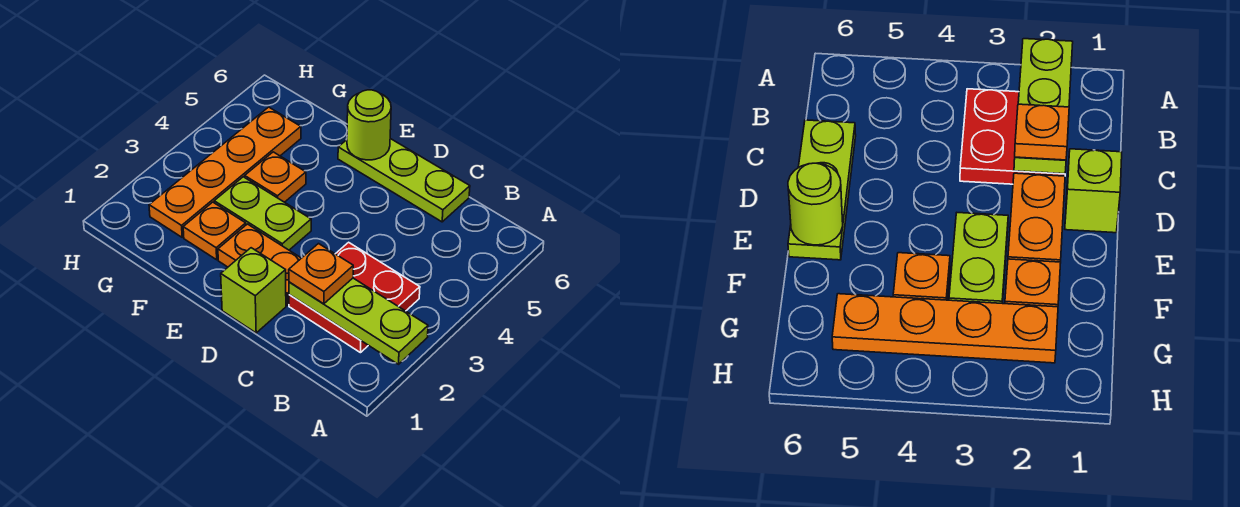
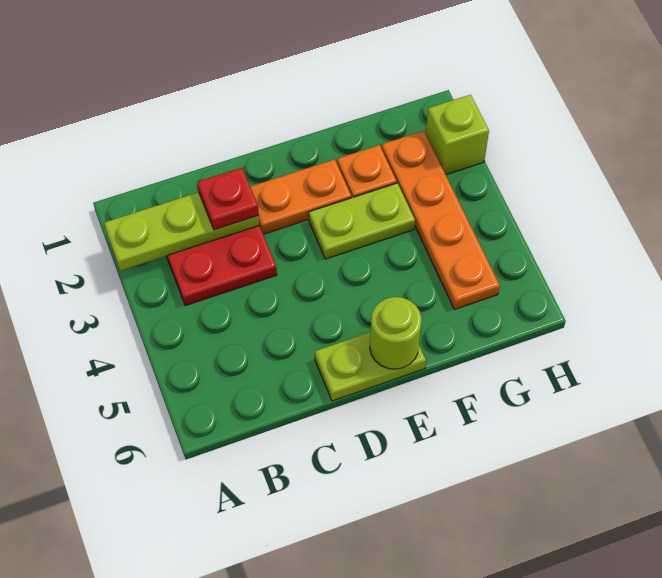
orange plate C2 level 3 -> red plate C2 level 3
lime plate C6:E6 level 1 -> lime plate D6:E6 level 1
lime brick D1 level 1 -> lime brick H2 level 1
orange plate F4 level 1 -> none

